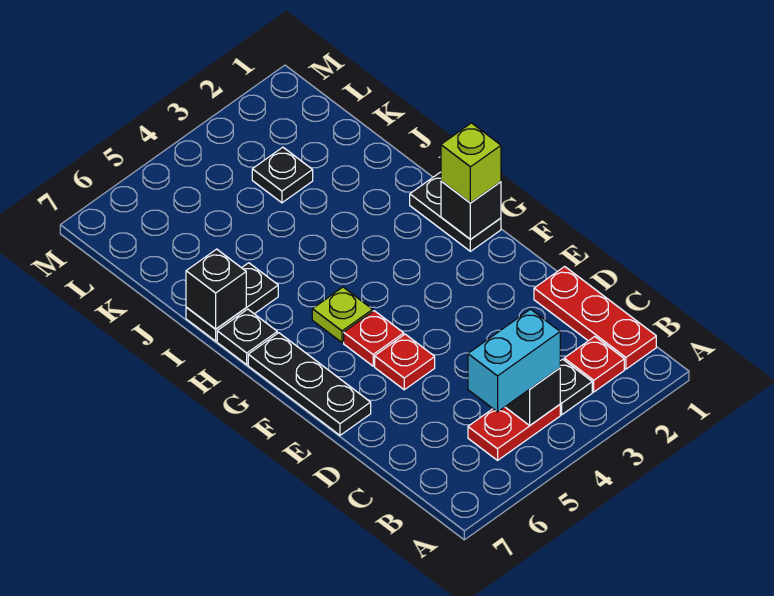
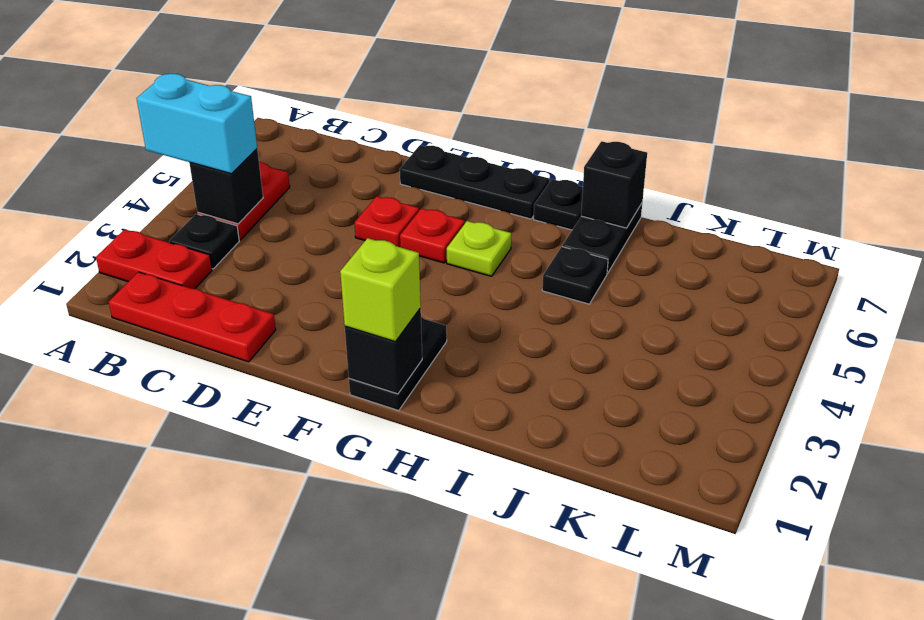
red plate B2 level 1 -> red plate A2:B2 level 1
cyan brick B4:B5 level 3 -> cyan brick A4:B4 level 3
black plate G1:H1 level 1 -> black plate G1:G2 level 1
black plate K3 level 1 -> black plate I5 level 1

